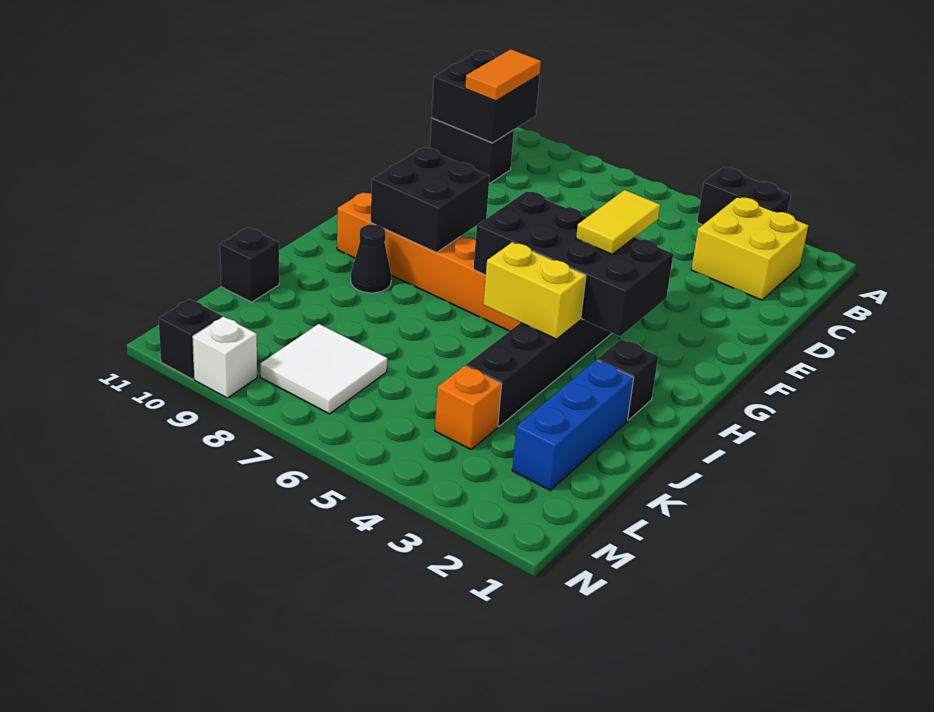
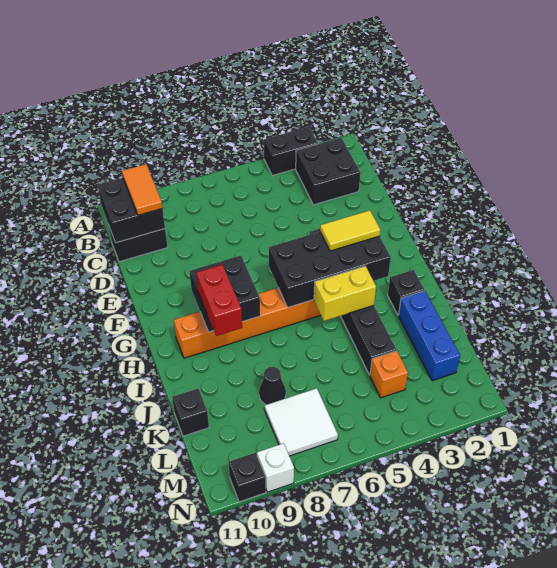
yellow brick B2:C3 level 1 -> black brick B2:C3 level 1
yellow tile F4:G4 level 3 -> yellow tile G3:G4 level 3
none -> red brick H9:I9 level 3
black cone I9 level 1 -> black cone K8 level 1

